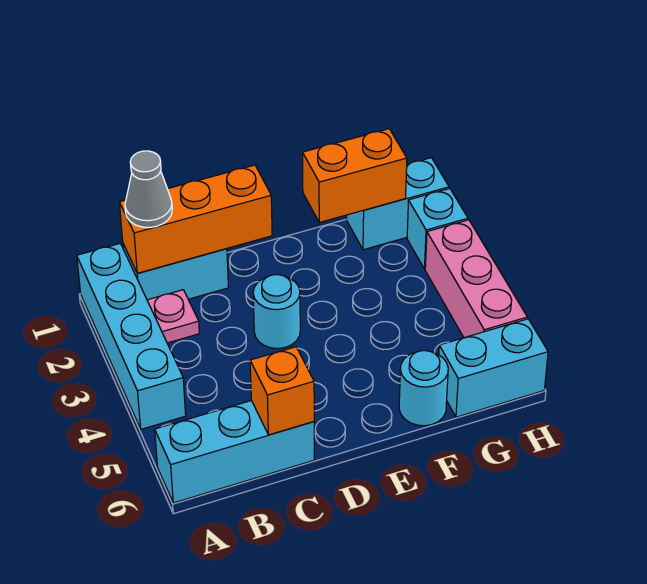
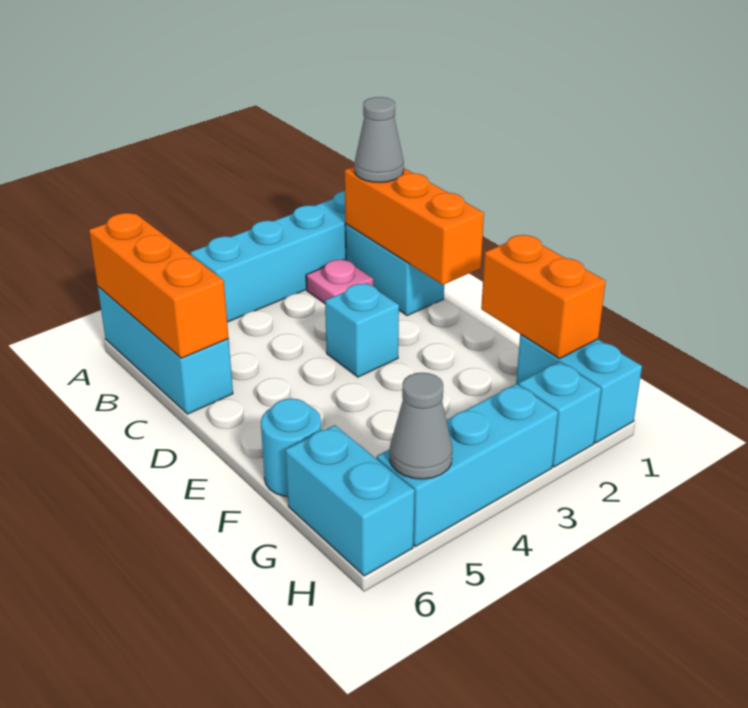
orange brick C6 level 2 -> orange brick A6:C6 level 2
cyan round brick D3 level 1 -> cyan brick D3 level 1
pink brick H3:H5 level 1 -> cyan brick H3:H5 level 1
none -> grey cone H5 level 2

